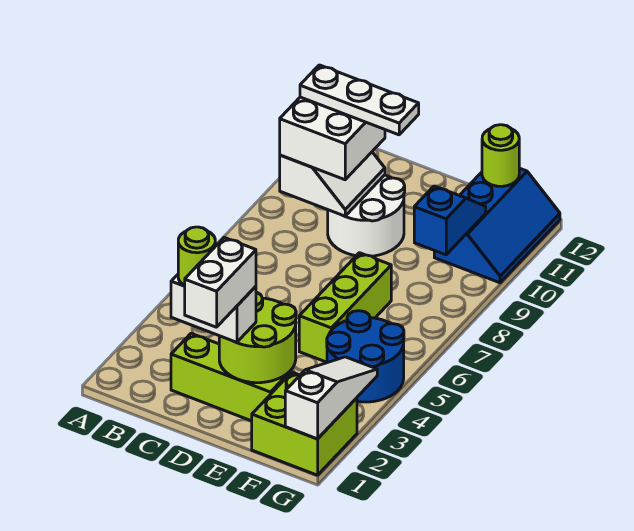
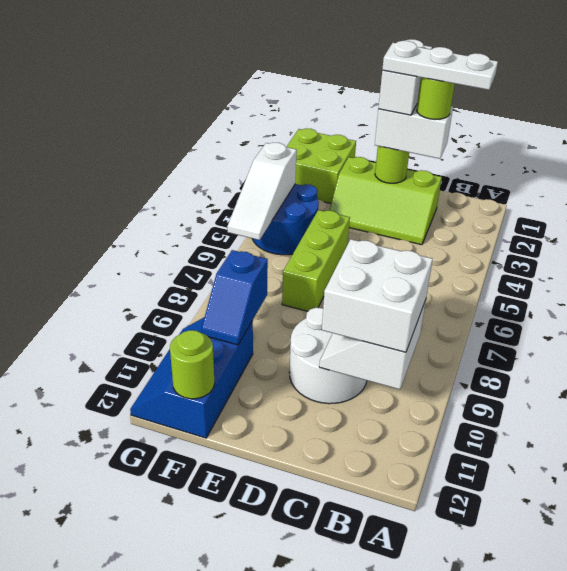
white plate B10:D10 level 4 -> white plate B2:D2 level 5
lime round brick D2:E3 level 2 -> lime round brick D2 level 2
white slope G1:G3 level 2 top 1 -> white slope G4:G6 level 2 top 4

